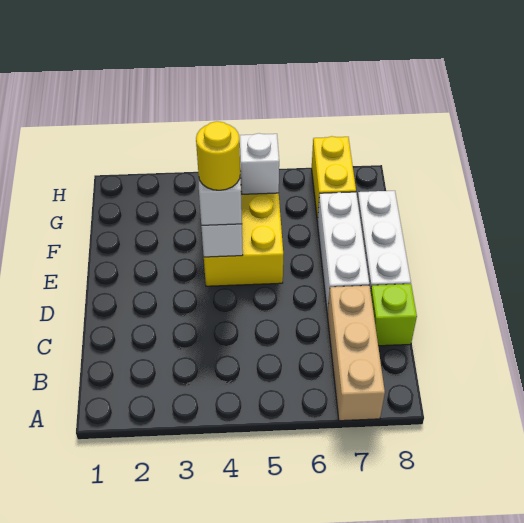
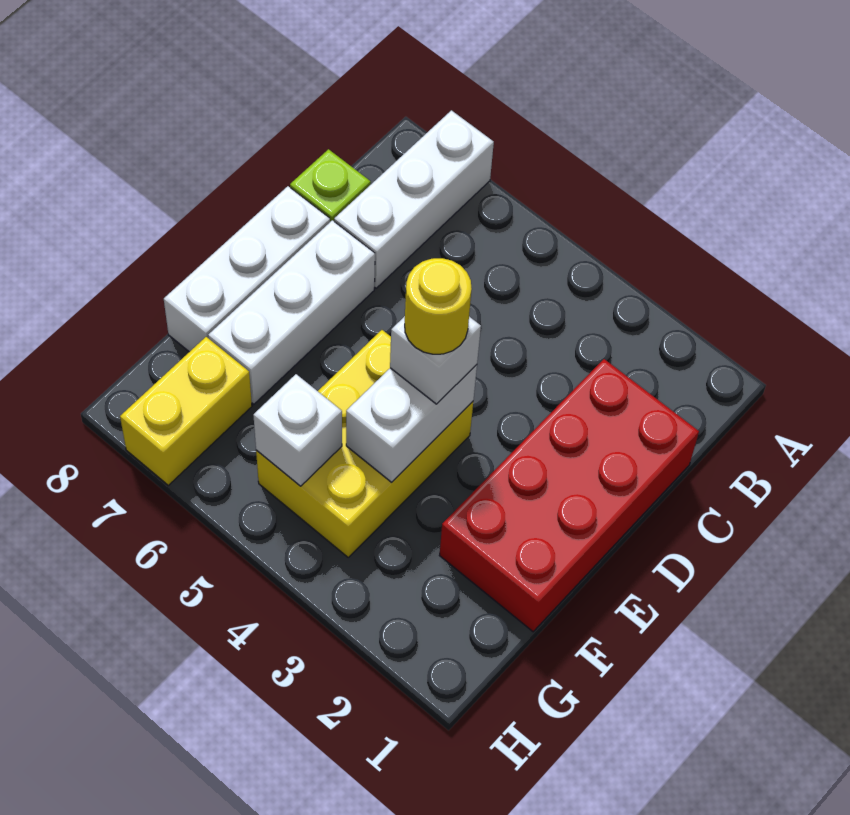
tan brick A7:C7 level 1 -> white brick A7:C7 level 1
none -> red brick C1:F2 level 1

